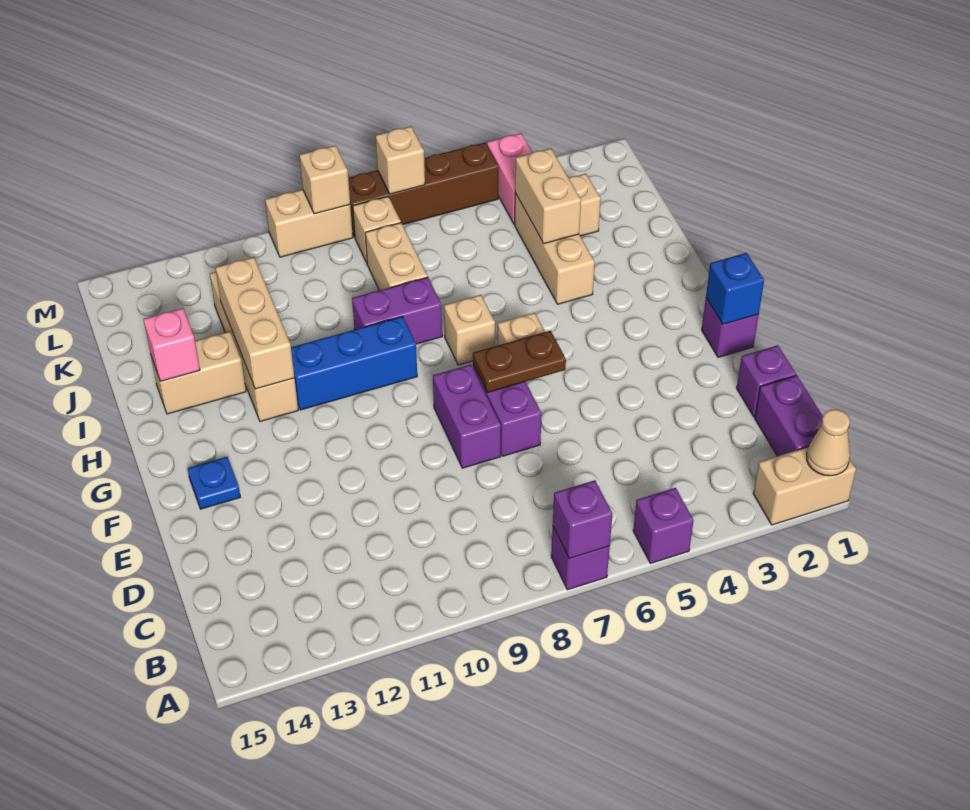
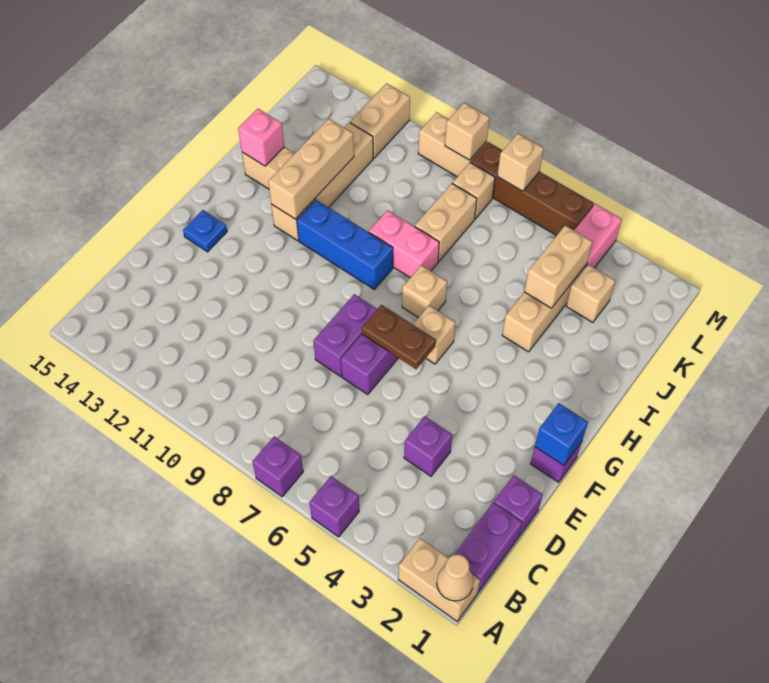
purple brick A7 level 2 -> purple brick D4 level 1
purple brick I8:I9 level 1 -> pink brick I8:I9 level 1
none -> tan brick L12:M12 level 1

